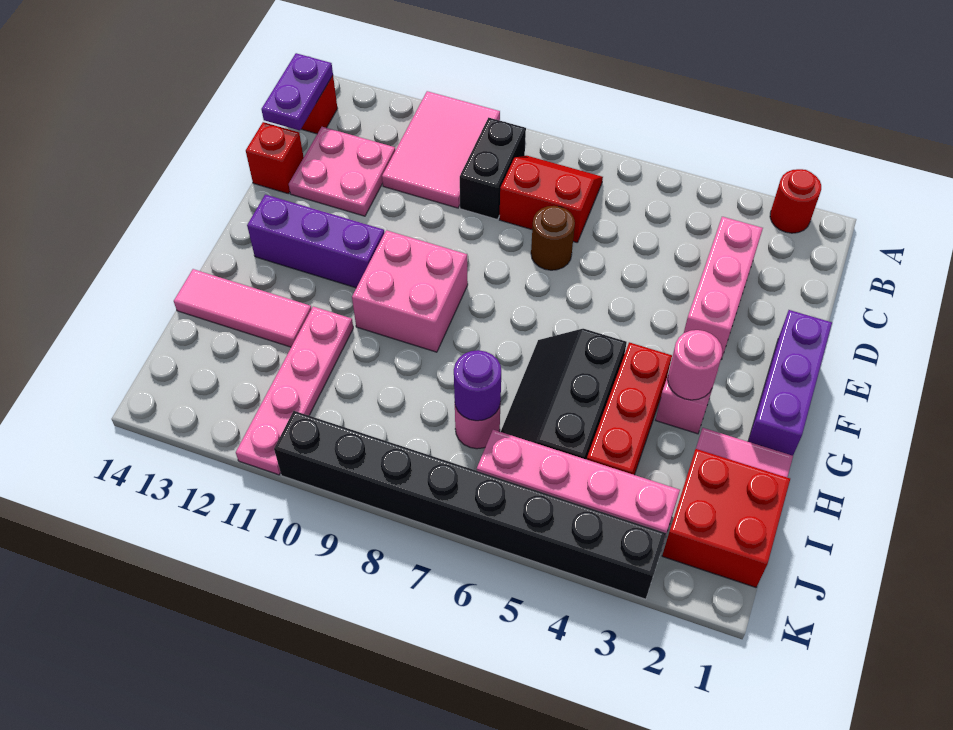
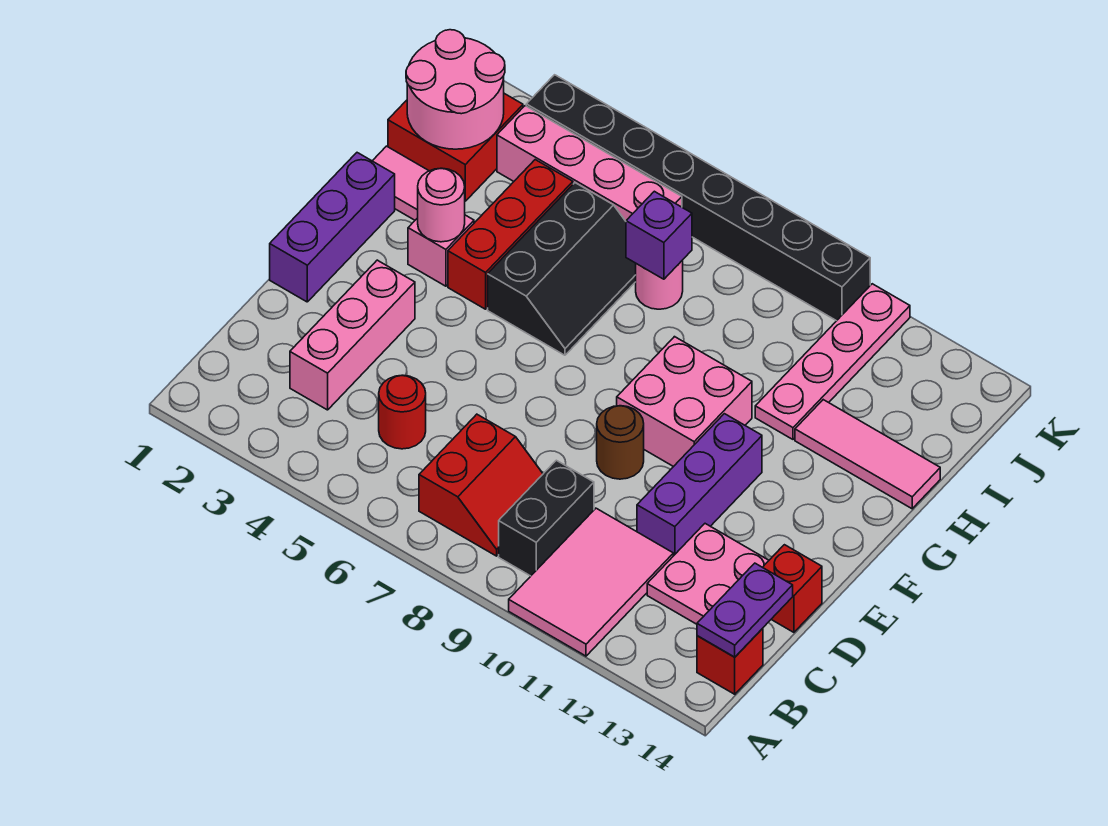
red round brick A2 level 1 -> red round brick C5 level 1
red slope B7:C8 level 1 top C -> red slope B7:C8 level 1 top 7
brown round brick D7 level 1 -> brown round brick E9 level 1
purple brick F11:F13 level 1 -> purple brick D11:F11 level 1
none -> pink round brick I1:J2 level 2
purple round brick I7 level 2 -> purple brick I7 level 2

